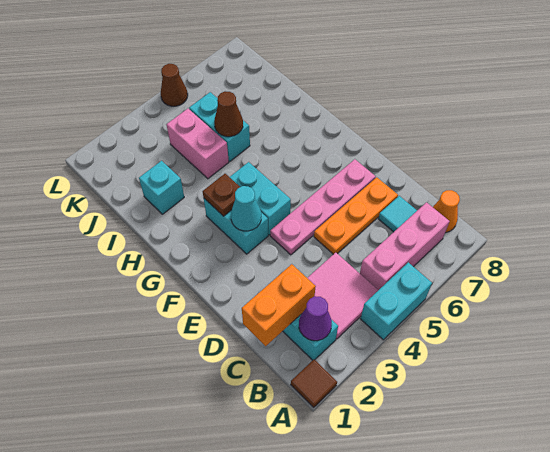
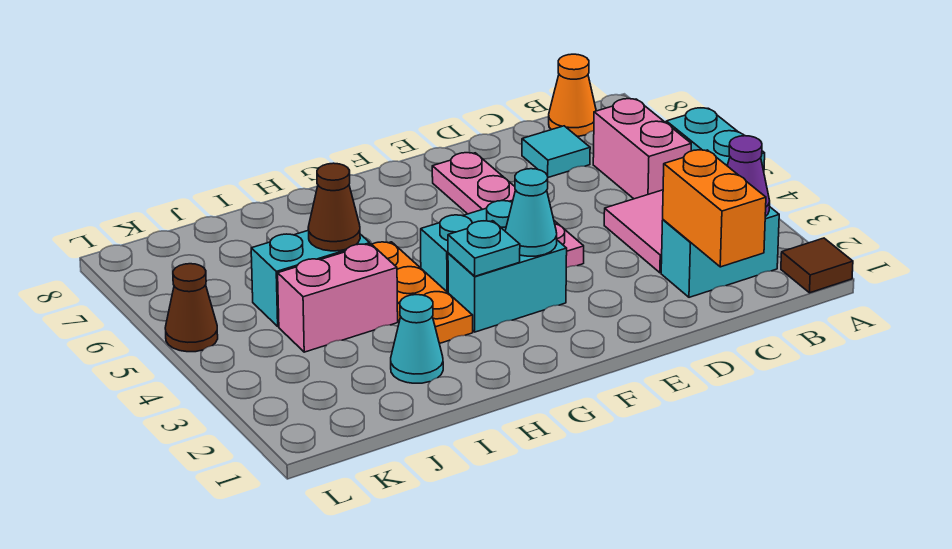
pink brick B5:B7 level 1 -> pink brick B5:B6 level 1
orange plate D5:D7 level 1 -> orange plate H3:H5 level 1
brown plate G3 level 2 -> cyan plate G3 level 2
cyan brick I2 level 1 -> cyan cone I2 level 1

